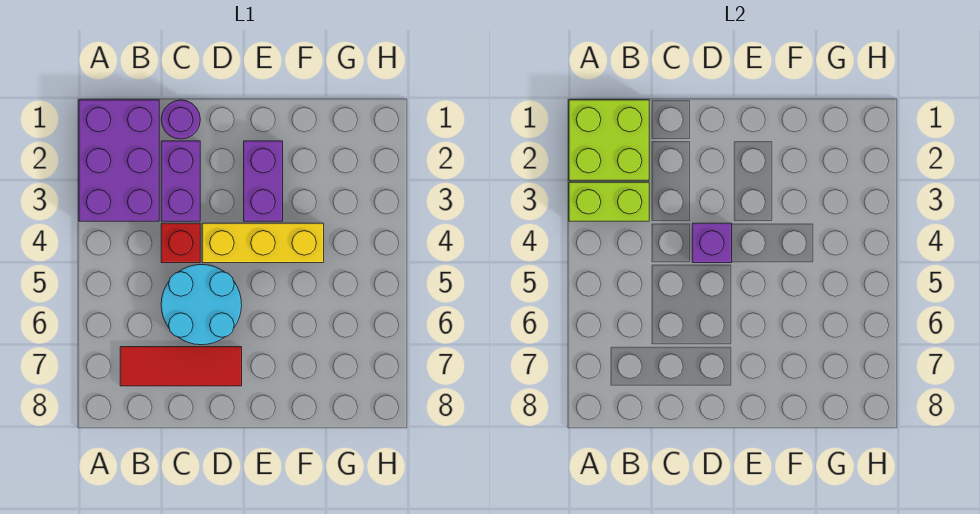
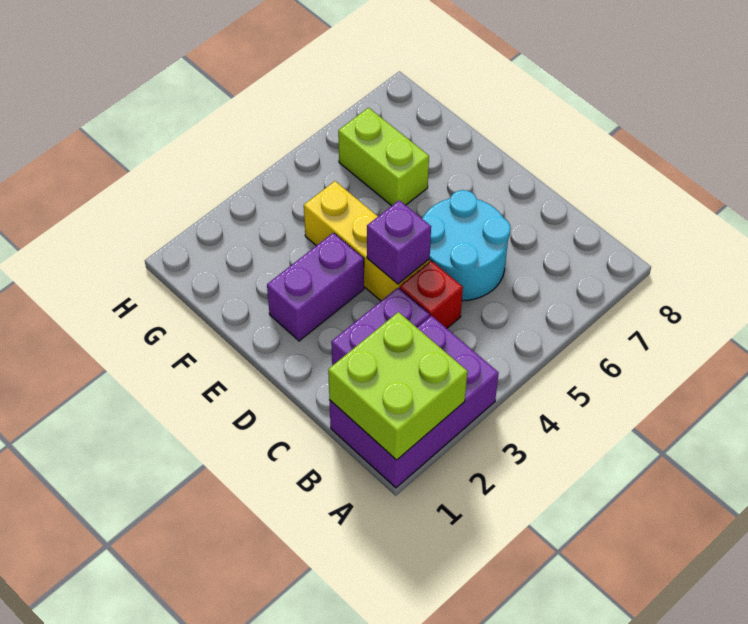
lime brick A3:B3 level 2 -> lime brick F6:G6 level 1
red tile B7:D7 level 1 -> none
purple round brick C1 level 1 -> none

